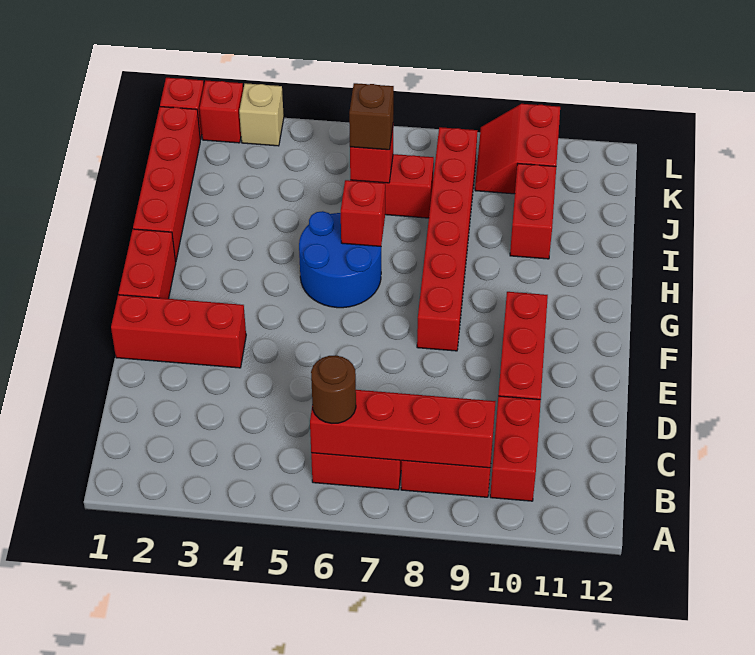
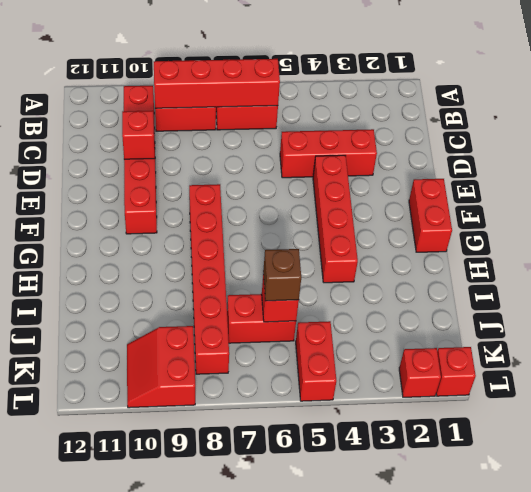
brown round brick B6 level 3 -> none
red brick E1:E3 level 1 -> red brick D3:D5 level 1
blue round brick G5:H6 level 1 -> none
red brick H1:K1 level 1 -> red brick E4:H4 level 1
red brick H6 level 2 -> red brick D10 level 2
red brick I10:J10 level 1 -> red brick K5:L5 level 1
red slope K9:L10 level 1 top 10 -> red slope K9:L10 level 1 top 9
tan brick L3 level 1 -> none

